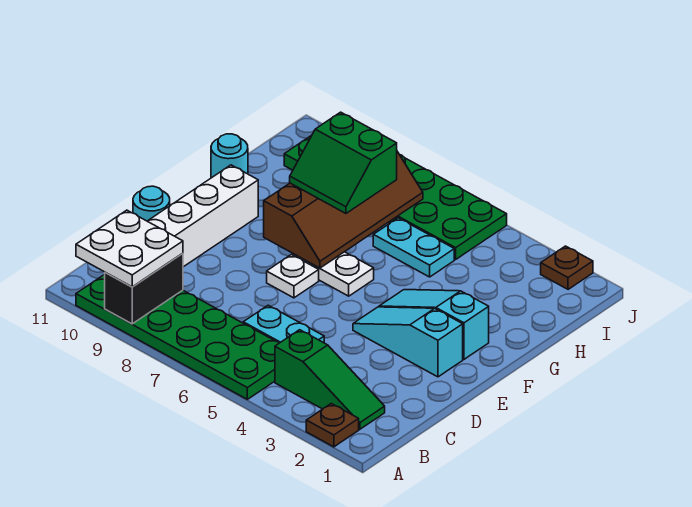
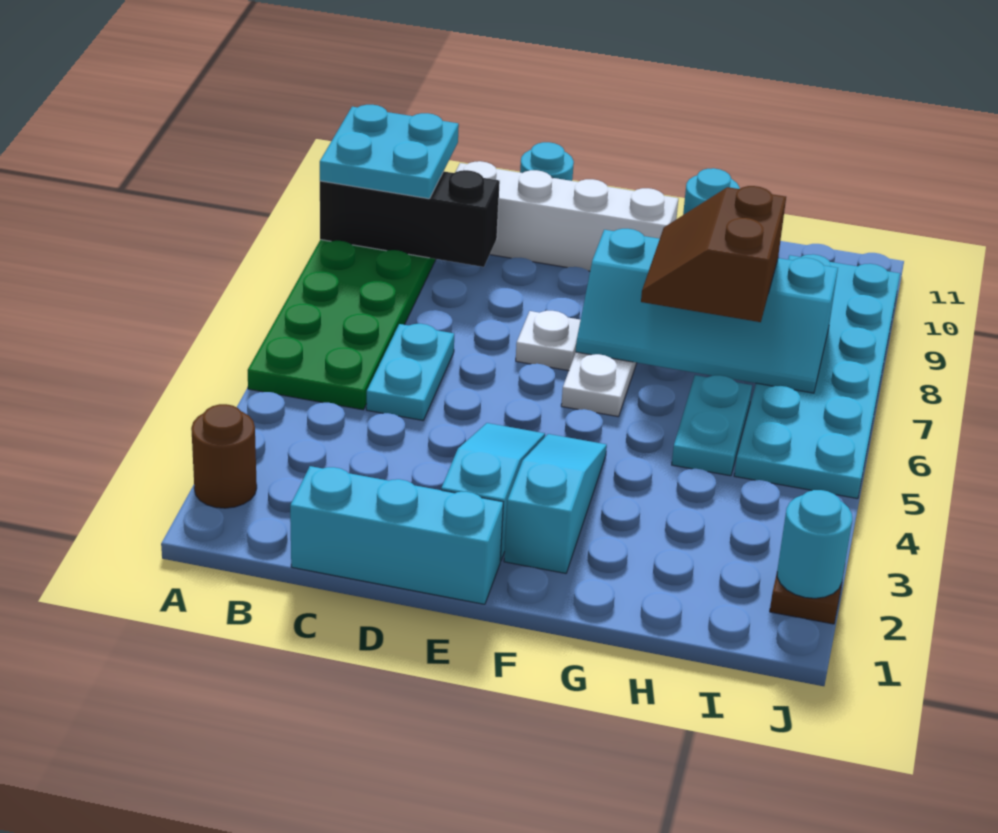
brown plate A2 level 1 -> brown round brick A2 level 1
black brick A9:B9 level 2 -> black brick A9:C9 level 2
white plate A9:B10 level 3 -> cyan plate A9:B10 level 3
green slope B2:B4 level 1 top 4 -> none
none -> cyan brick C1:E1 level 1
brown slope F7:I8 level 2 top 8 -> cyan slope F7:I8 level 2 top 8
green slope G7:H8 level 3 top H -> brown slope G7:H8 level 3 top H
green plate I5:J10 level 1 -> cyan plate I5:J10 level 1
none -> cyan round brick J2 level 2

